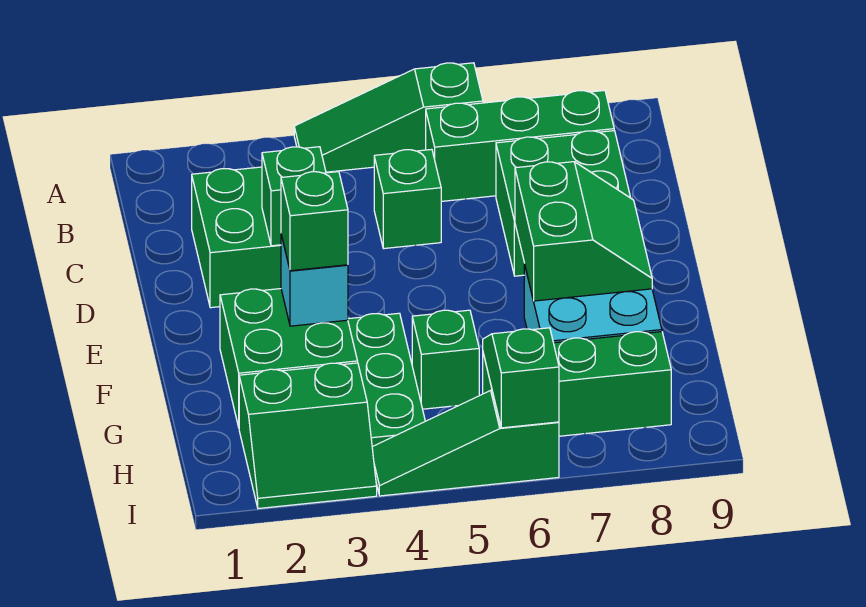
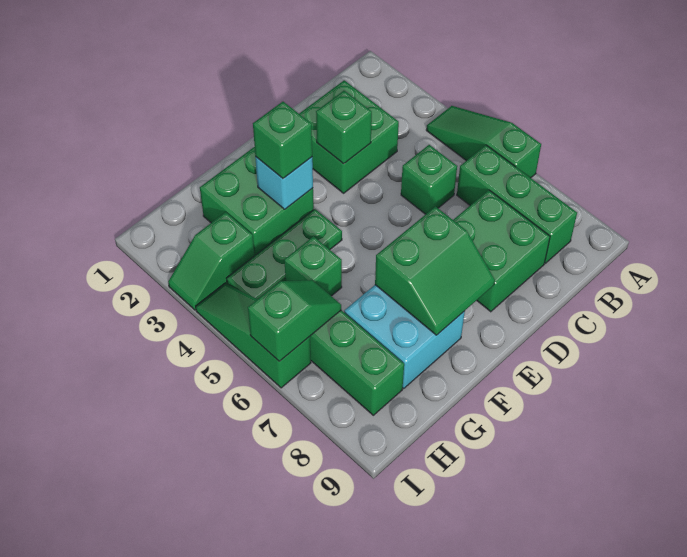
green slope H2:I3 level 1 top H -> green slope H3:I3 level 1 top H

